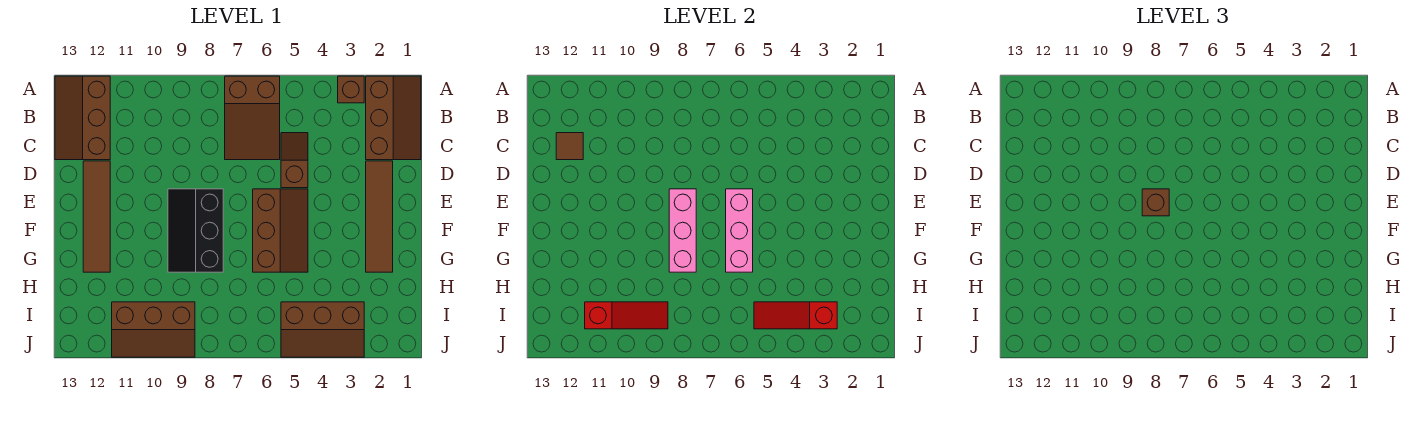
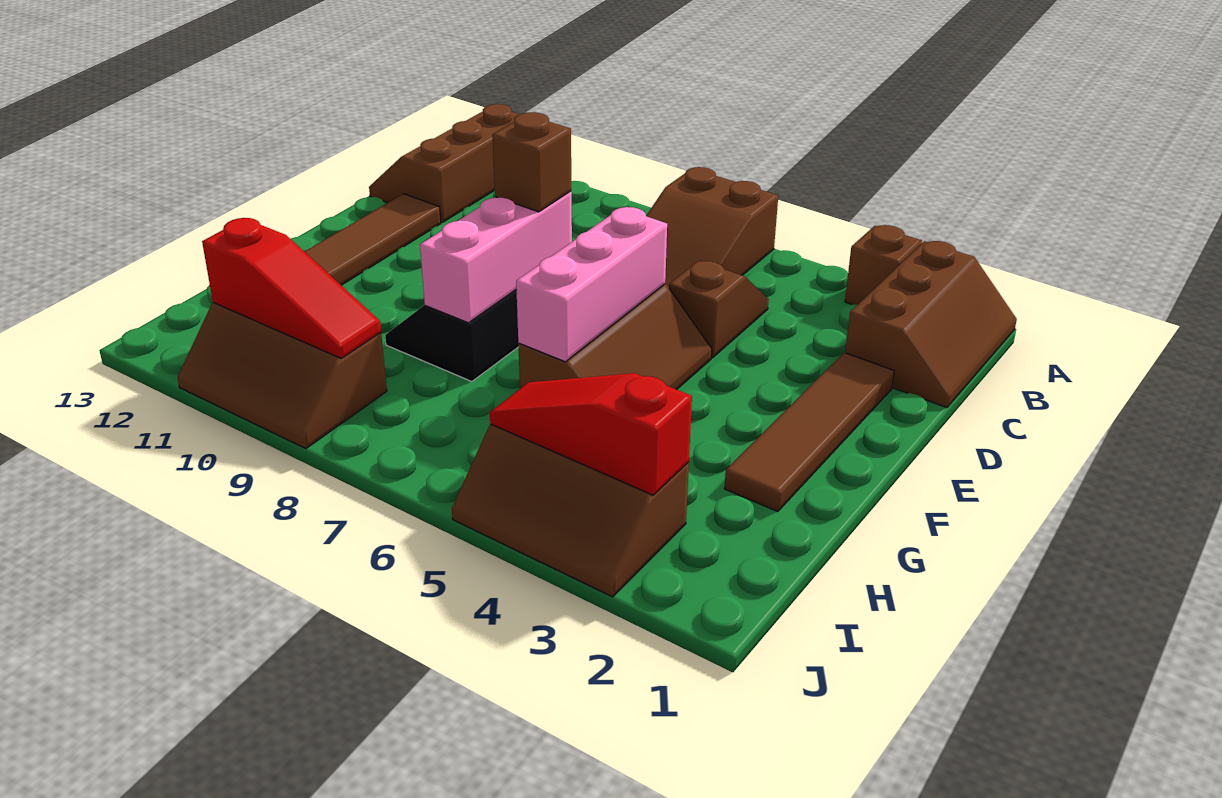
brown tile C12 level 2 -> none

